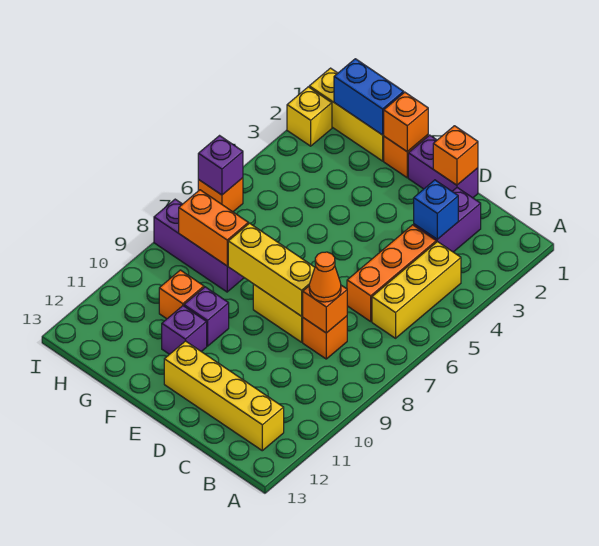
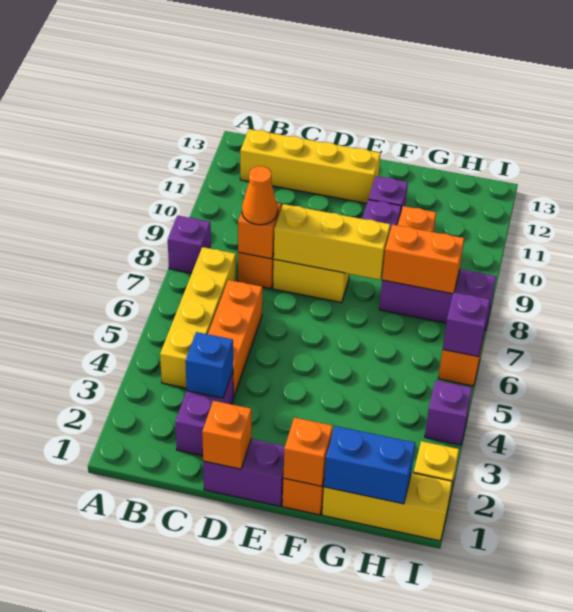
none -> purple brick A8 level 1
yellow brick B4:B6 level 1 -> yellow brick B4:B7 level 1
none -> purple brick I4 level 1

